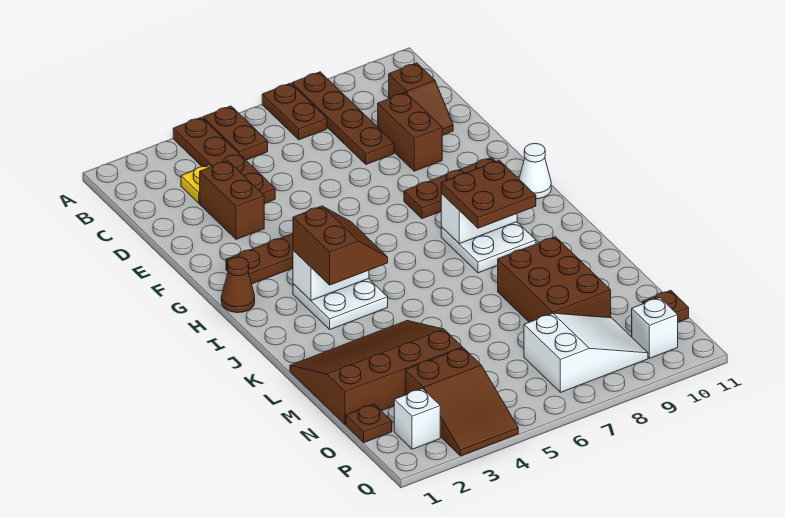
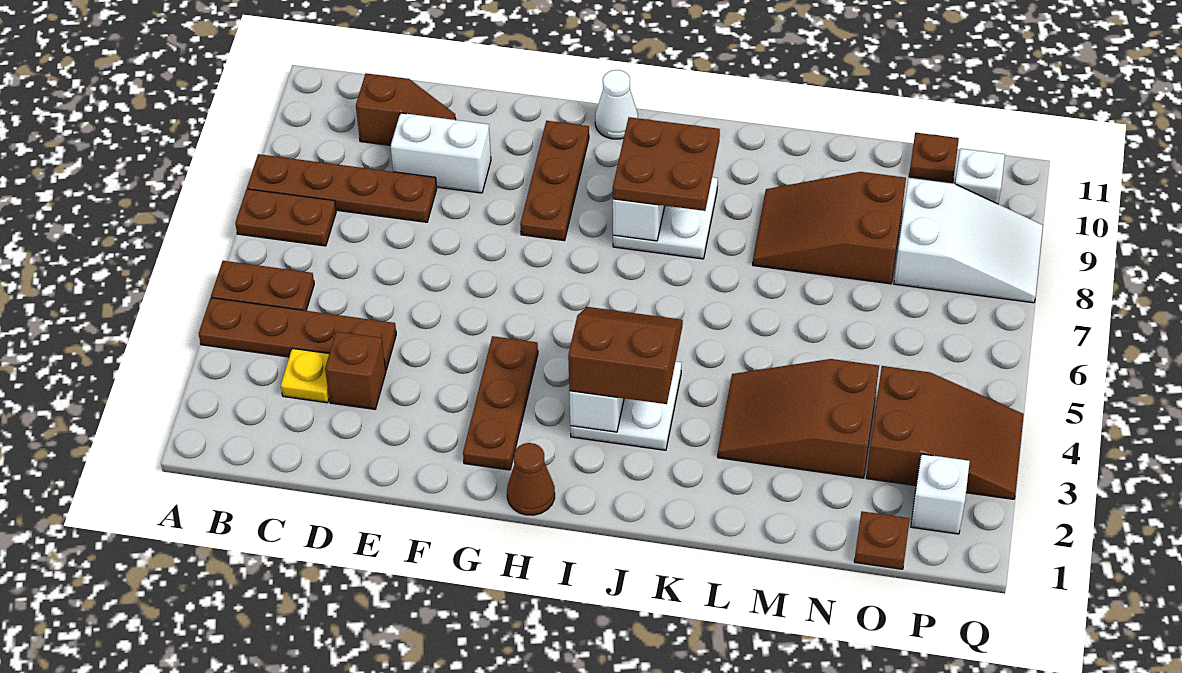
brown brick D3:E3 level 1 -> brown brick D3 level 1
brown brick D9:E9 level 1 -> white brick D9:E9 level 1
brown slope L1:N4 level 1 top N -> brown slope L3:N4 level 1 top N
brown brick L8:N9 level 1 -> brown slope L8:N9 level 1 top N
white slope O7:P9 level 1 top 7 -> white slope O8:Q9 level 1 top O

